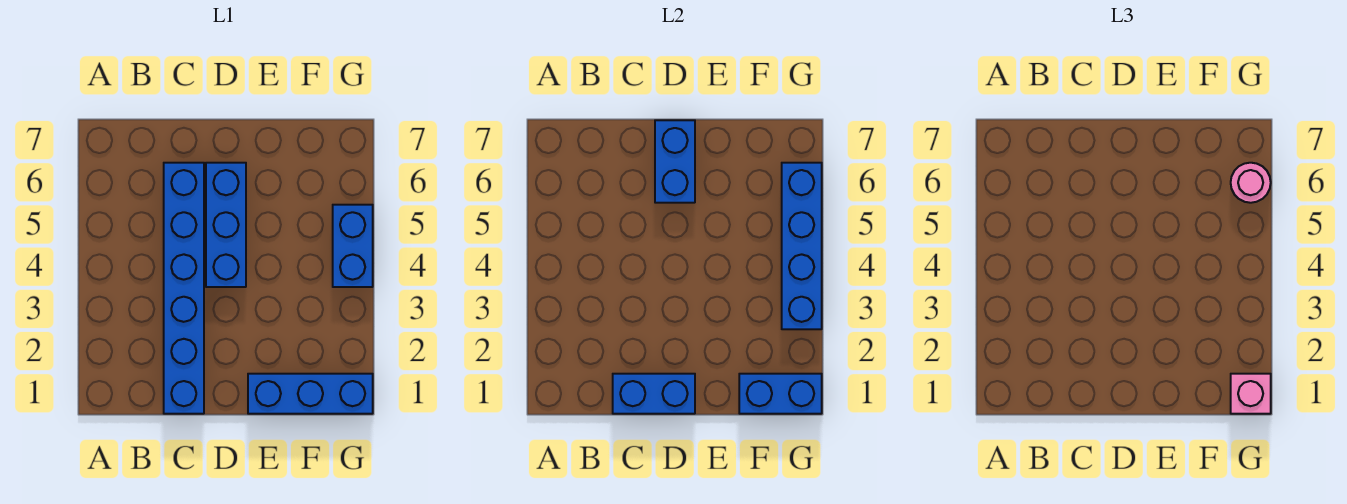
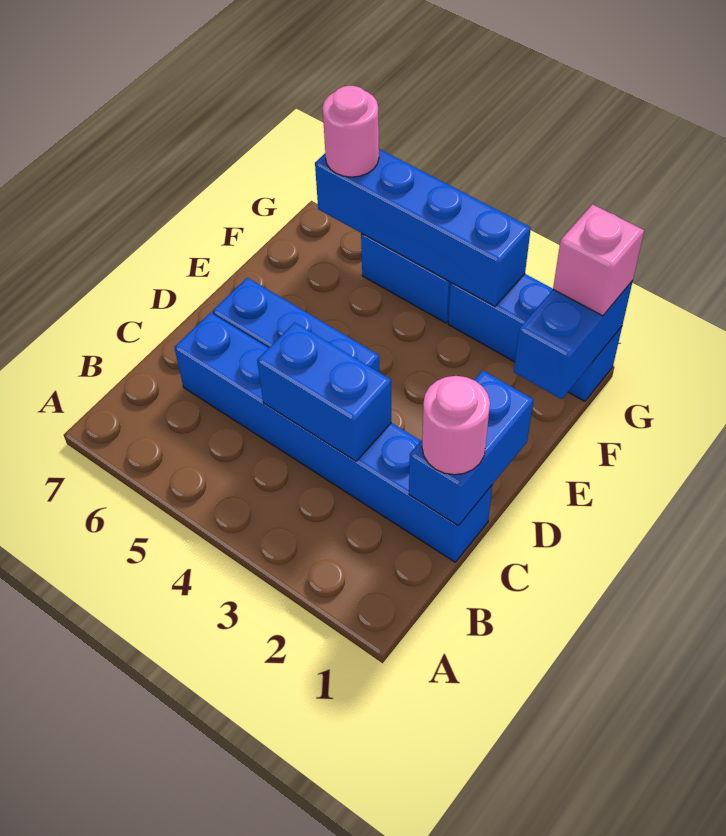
none -> pink round brick C1 level 3
blue brick D6:D7 level 2 -> blue brick C3:C4 level 2
blue brick E1:G1 level 1 -> blue brick G1:G3 level 1

